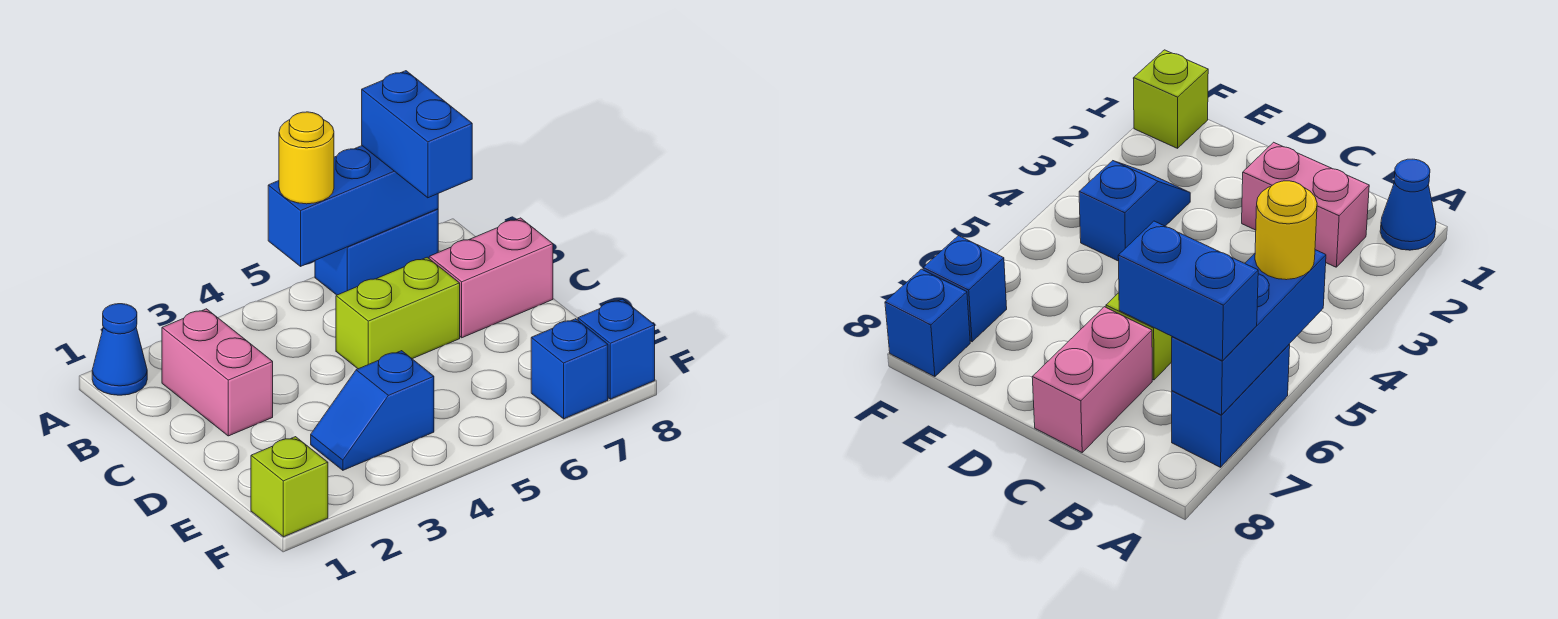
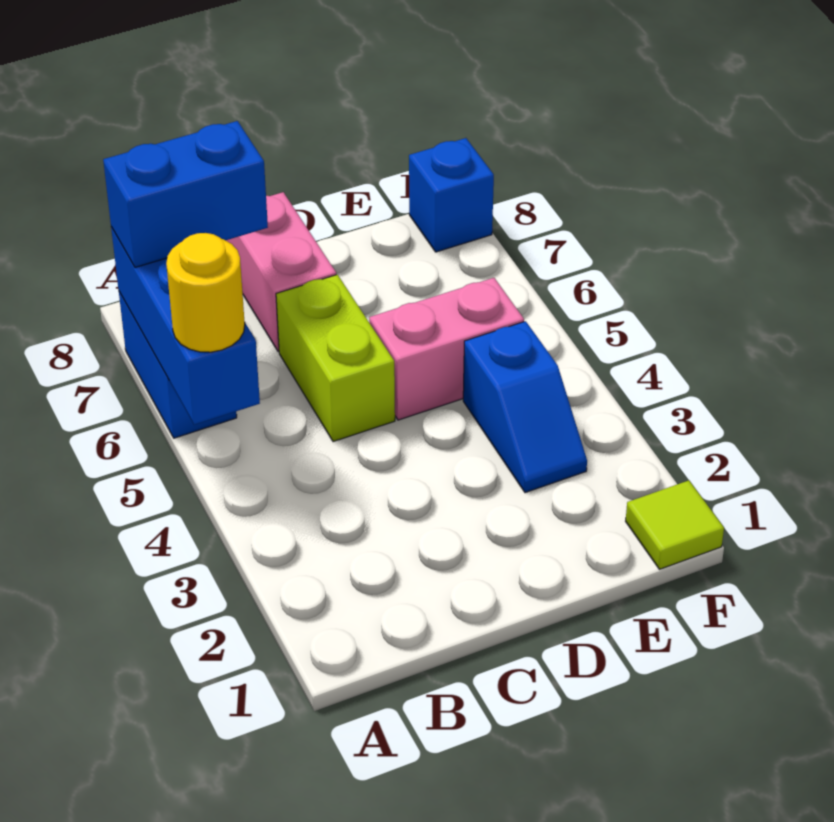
blue cone A1 level 1 -> none
pink brick B2:C2 level 1 -> pink brick D5:E5 level 1
lime brick F1 level 1 -> lime tile F1 level 1
blue brick F7 level 1 -> none

